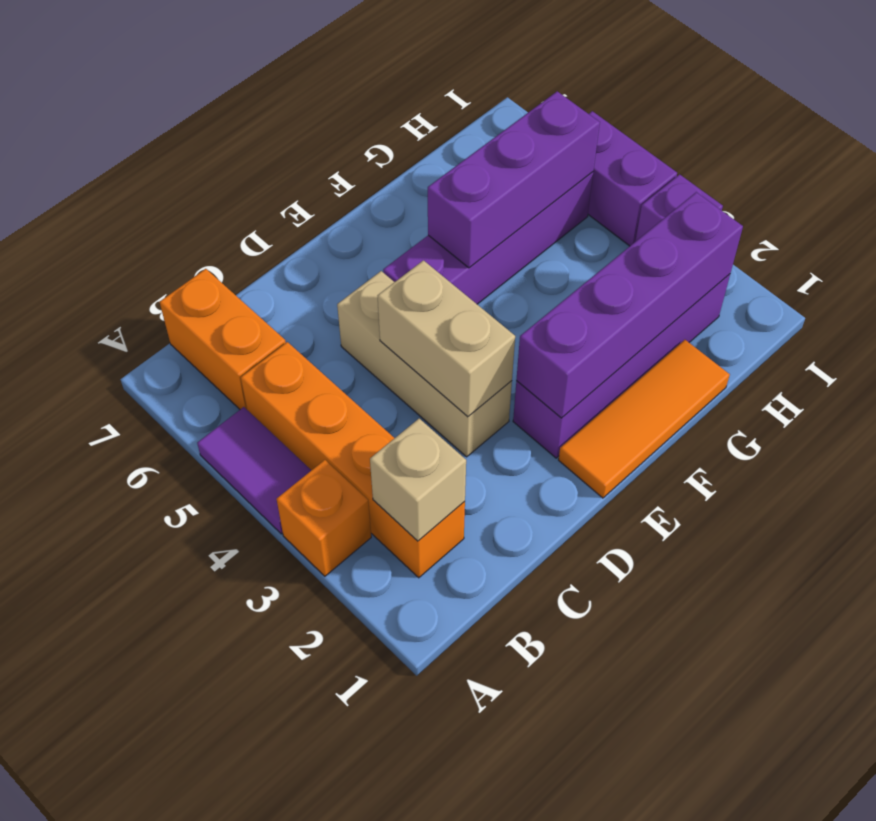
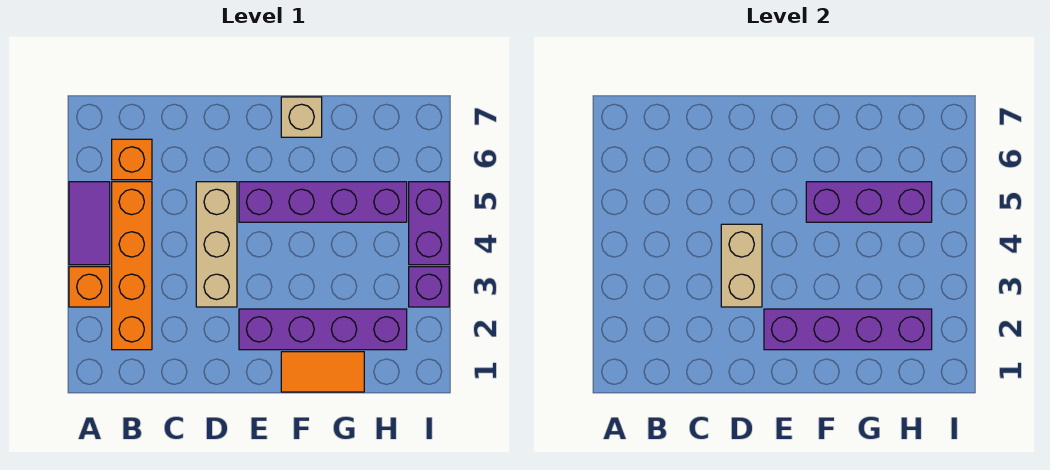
tan brick B2 level 2 -> tan brick F7 level 1
orange brick B6:B7 level 1 -> orange brick B6 level 1
orange tile E1:G1 level 1 -> orange tile F1:G1 level 1

